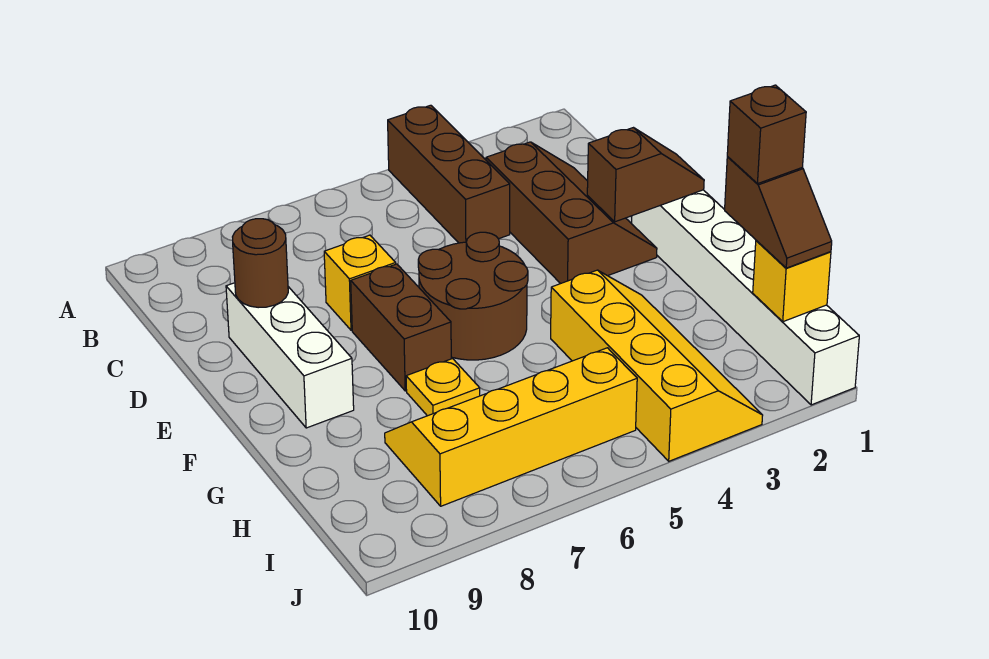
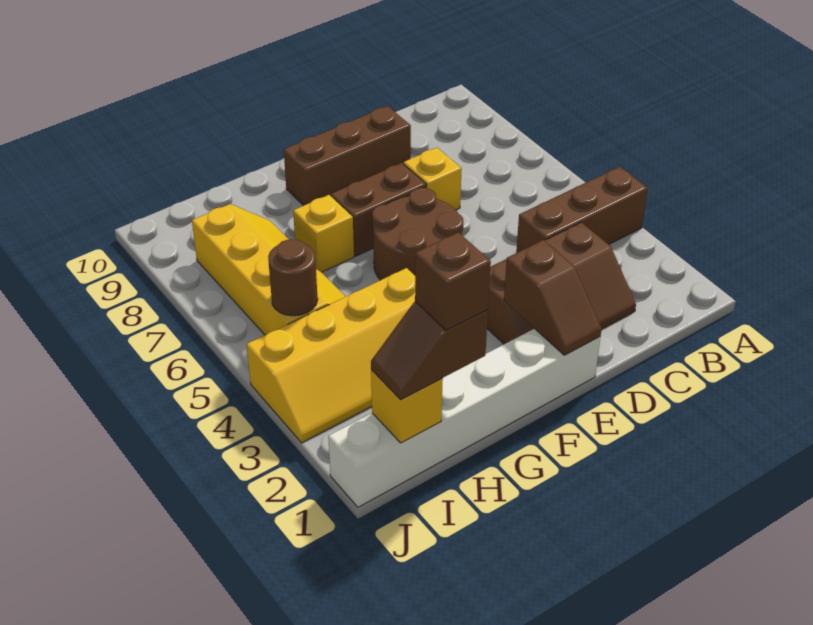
white brick D9:F9 level 1 -> brown brick D9:F9 level 1
brown round brick D9 level 2 -> brown round brick I5 level 2
yellow plate G7 level 1 -> yellow brick G7 level 1

